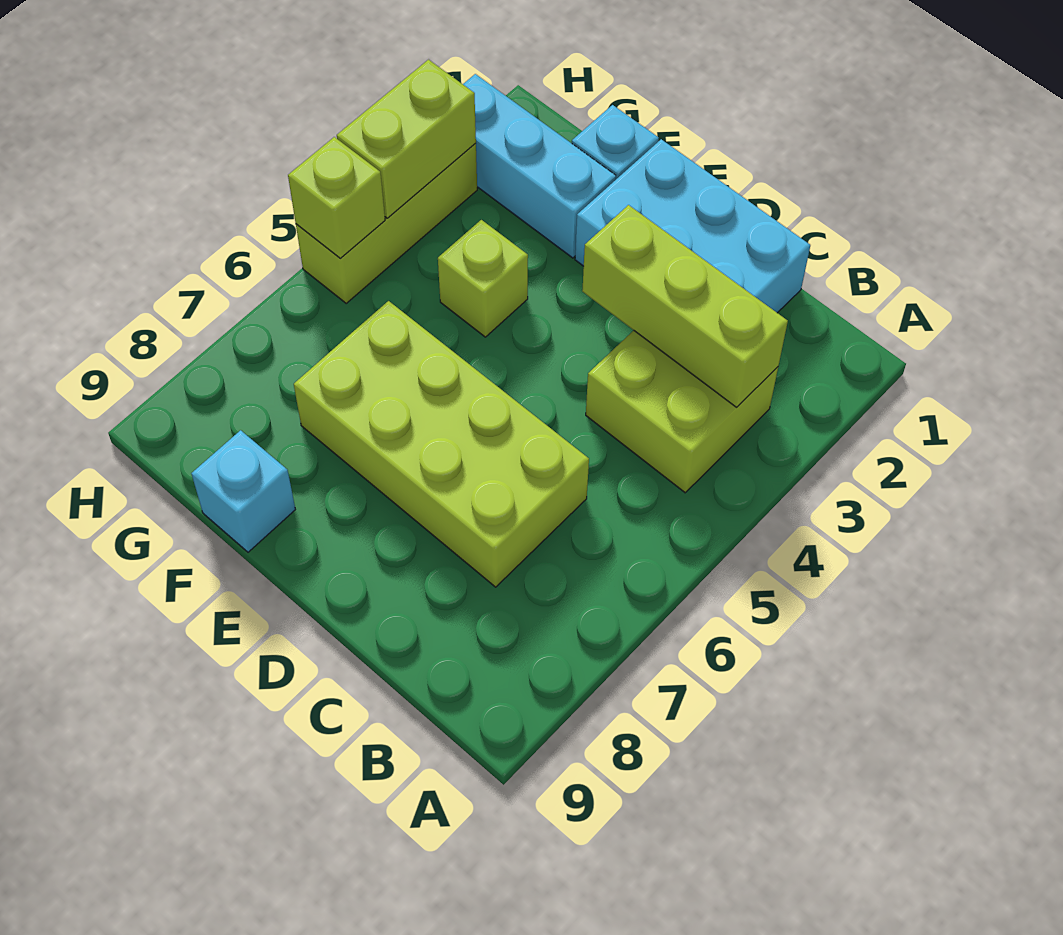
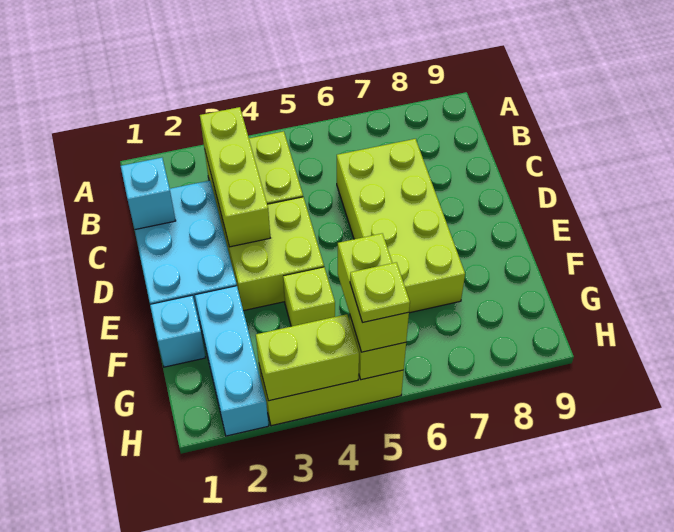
none -> lime brick D3:E4 level 1
cyan brick F9 level 1 -> cyan brick C1 level 2
none -> lime brick G5:H5 level 3
none -> lime plate H5 level 4

